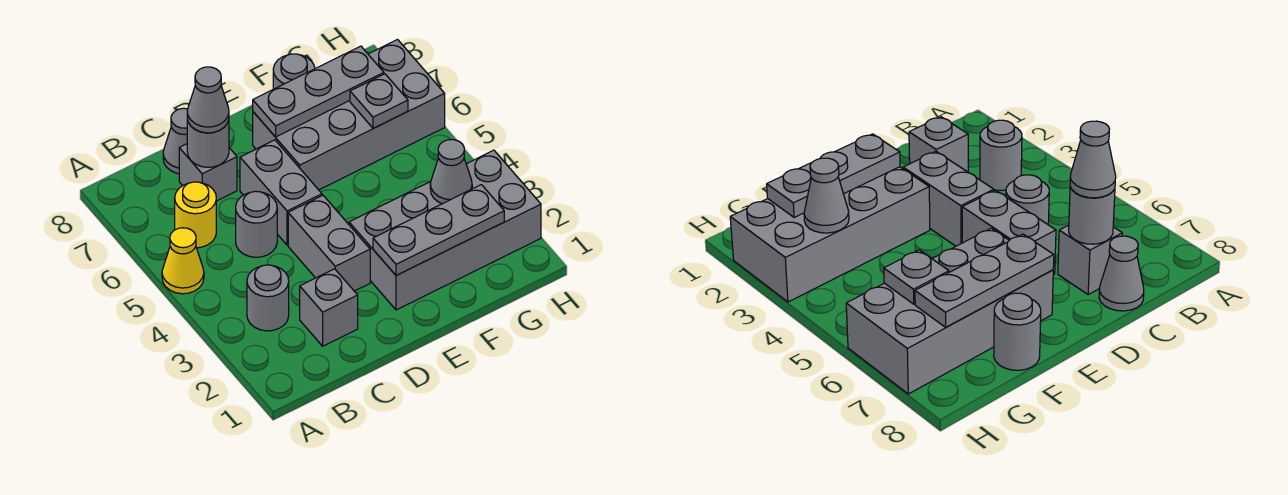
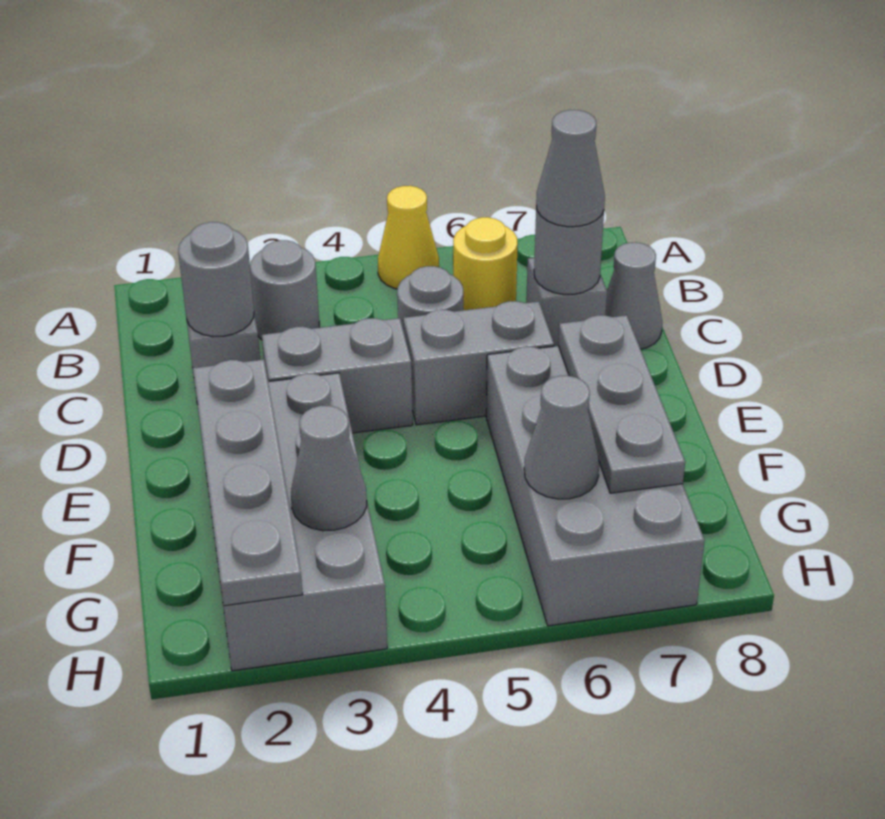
grey plate E2:G2 level 2 -> grey plate E2:H2 level 2
grey round brick F8 level 1 -> grey round brick C2 level 2
grey plate G6 level 2 -> grey cone G6 level 2

